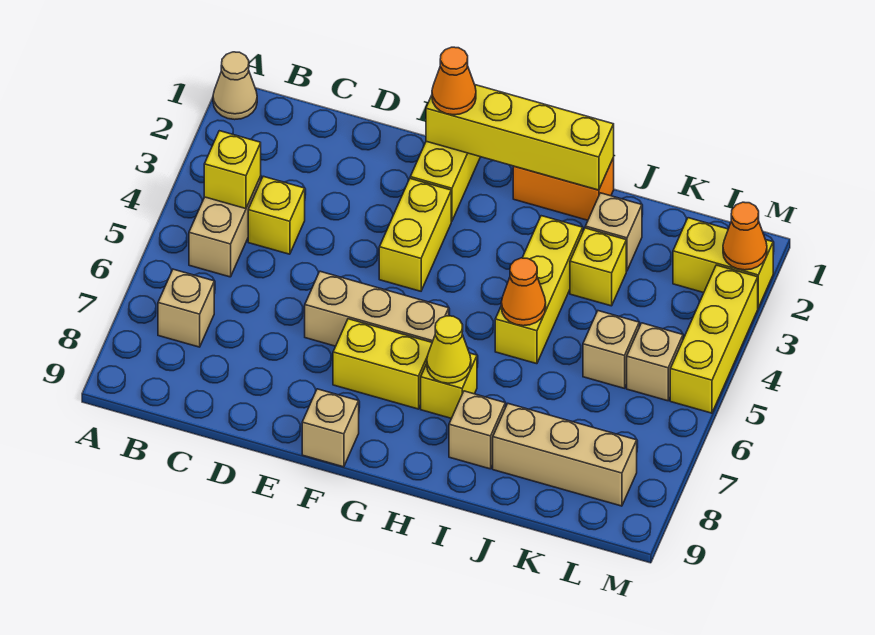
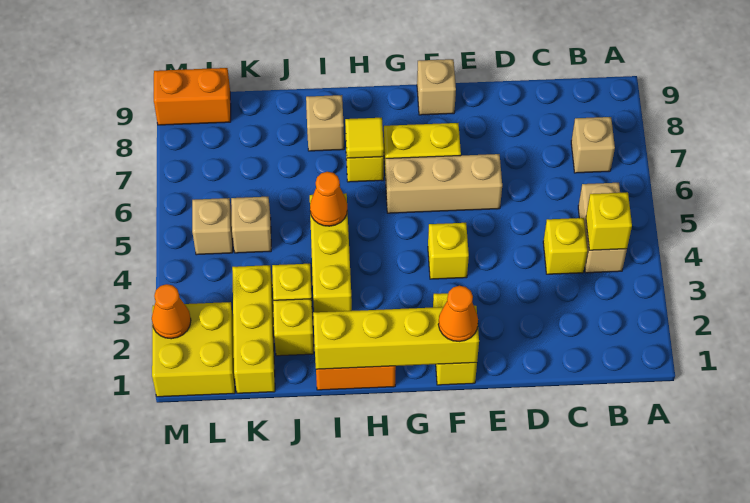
tan cone A1 level 1 -> none
yellow brick F3:F4 level 1 -> yellow brick F4 level 1
yellow cone H7 level 2 -> yellow tile H7 level 2
tan brick J2 level 1 -> yellow brick J2 level 1
tan brick J8:L8 level 1 -> none
yellow brick L2:M2 level 1 -> yellow brick L1:M2 level 1
none -> orange brick L9:M9 level 1
yellow brick M3:M5 level 1 -> yellow brick K1:K3 level 1

